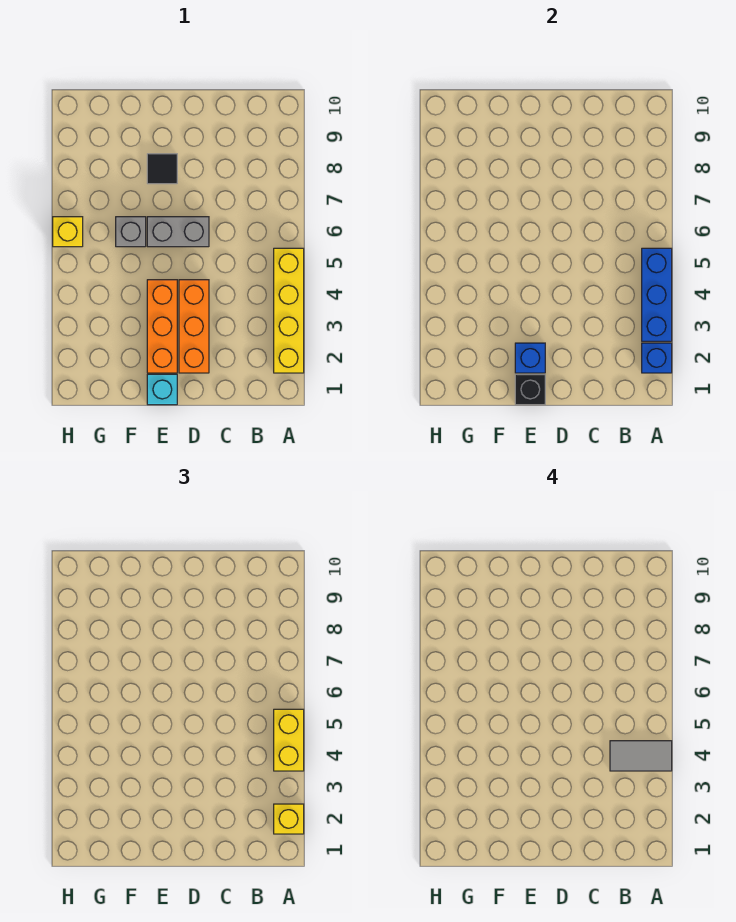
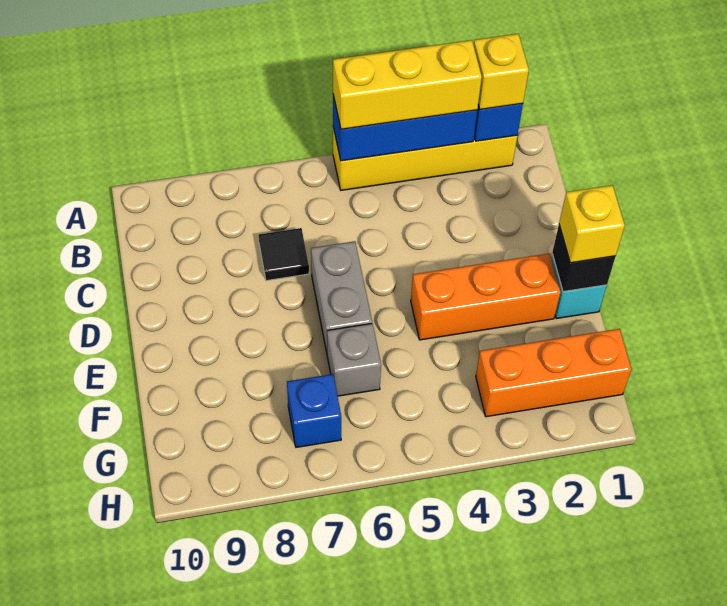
yellow brick A4:A5 level 3 -> yellow brick A3:A5 level 3
grey tile A4:B4 level 4 -> none
orange brick D2:D4 level 1 -> orange brick G1:G3 level 1
blue brick E2 level 2 -> blue brick G7 level 1
black tile E8 level 1 -> black tile C7 level 1
yellow brick H6 level 1 -> yellow brick E1 level 3

